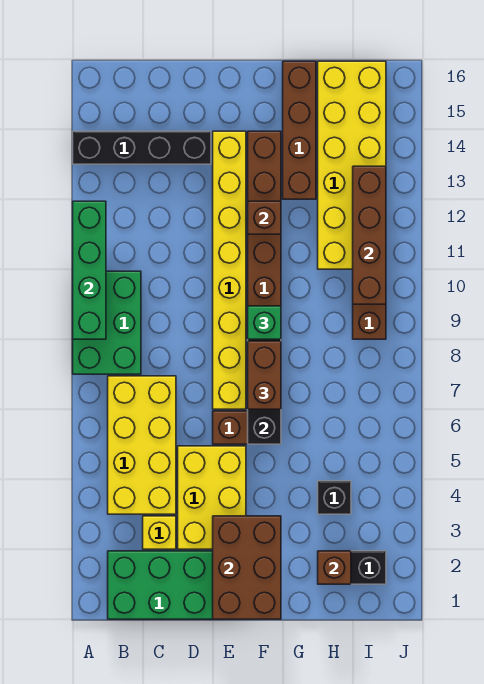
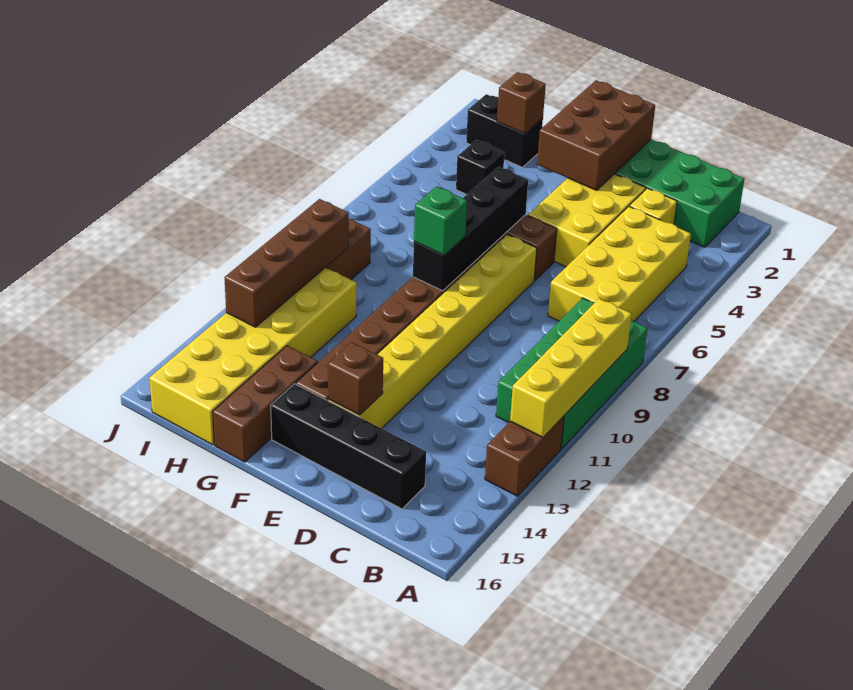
green brick A8:B10 level 1 -> green brick A8:B11 level 1
green brick A9:A12 level 2 -> yellow brick A9:A12 level 2
black brick A14:D14 level 1 -> black brick C15:F15 level 1
brown brick F7:F8 level 3 -> brown brick A12:A13 level 1
brown brick F12 level 2 -> brown brick E14 level 2
brown brick G13:G16 level 1 -> brown brick G14:G16 level 1

